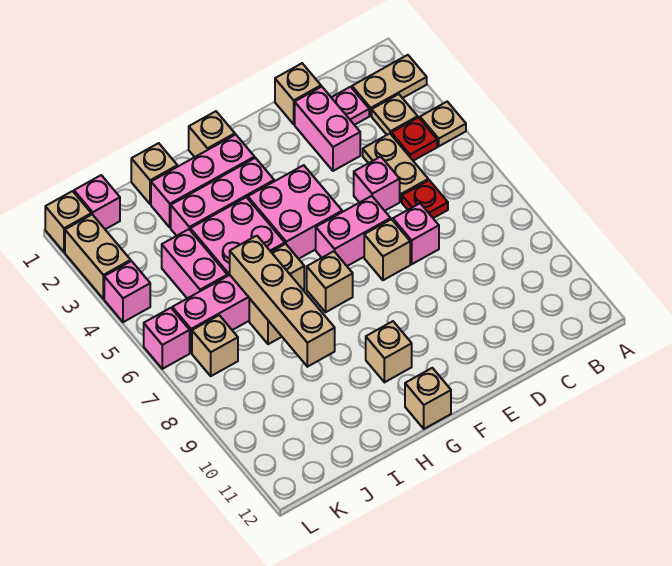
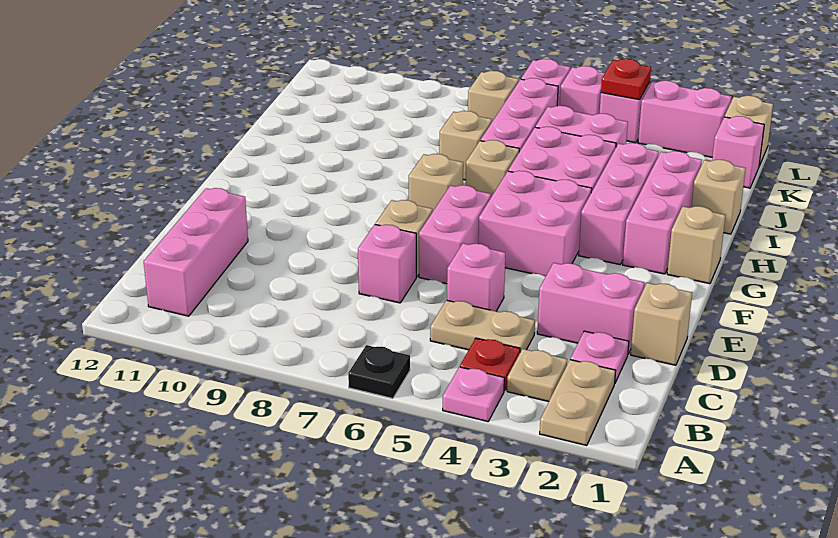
tan plate A4 level 1 -> pink plate A4 level 1
none -> black plate A6 level 1
none -> pink brick B11:D11 level 1
red plate C6 level 1 -> red plate L4 level 2
tan brick G10 level 1 -> none
tan brick G12 level 1 -> none
tan brick I6:I9 level 2 -> none
tan brick L2:L3 level 1 -> pink brick L2:L3 level 1
none -> pink brick L5 level 1

